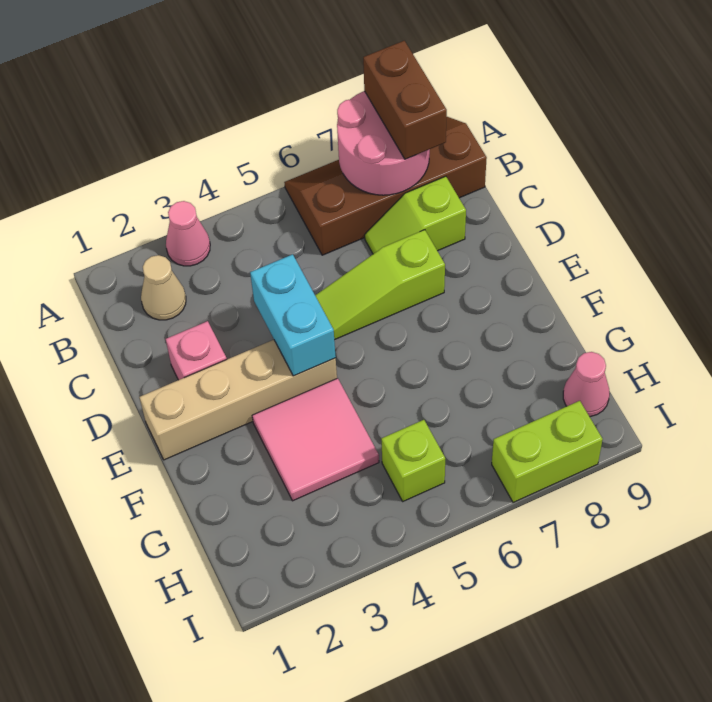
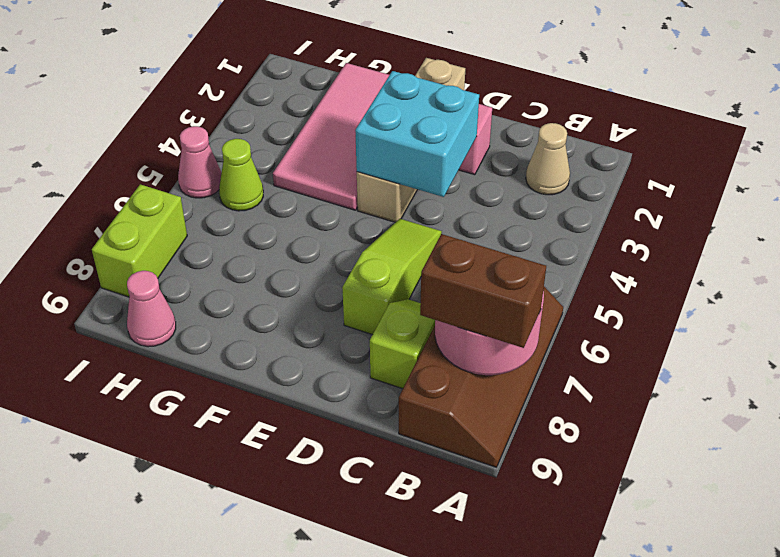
pink cone A3 level 1 -> pink cone I5 level 1
cyan brick D4:E4 level 2 -> cyan brick D3:E4 level 2
pink tile F3:G4 level 1 -> pink tile F1:G4 level 1
lime brick H5 level 1 -> lime cone H5 level 1

